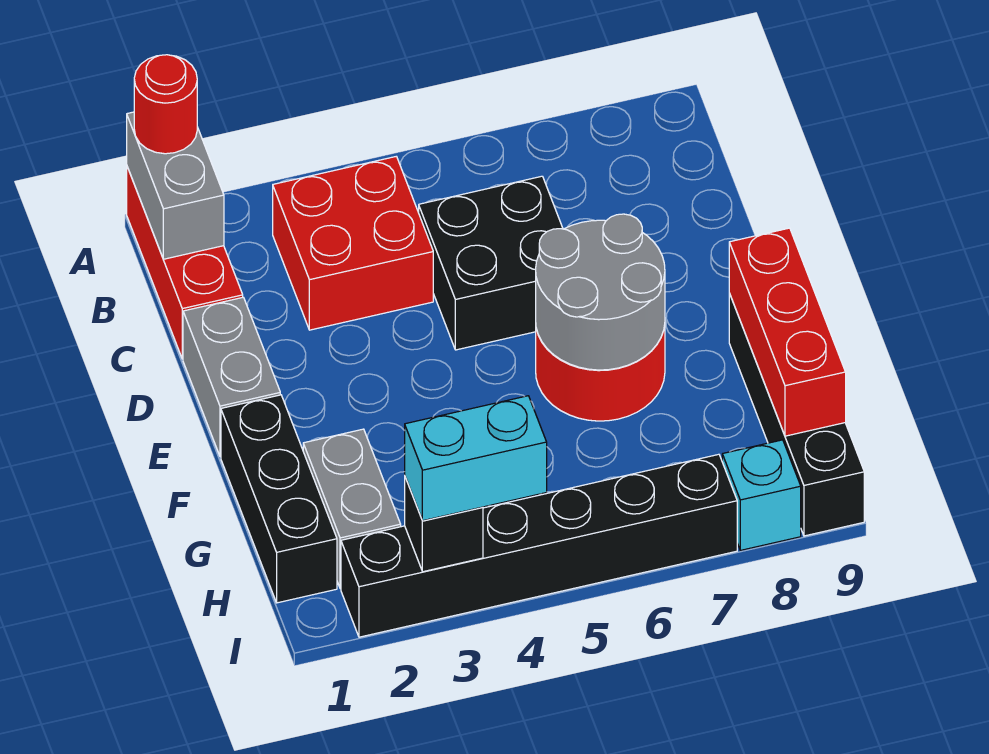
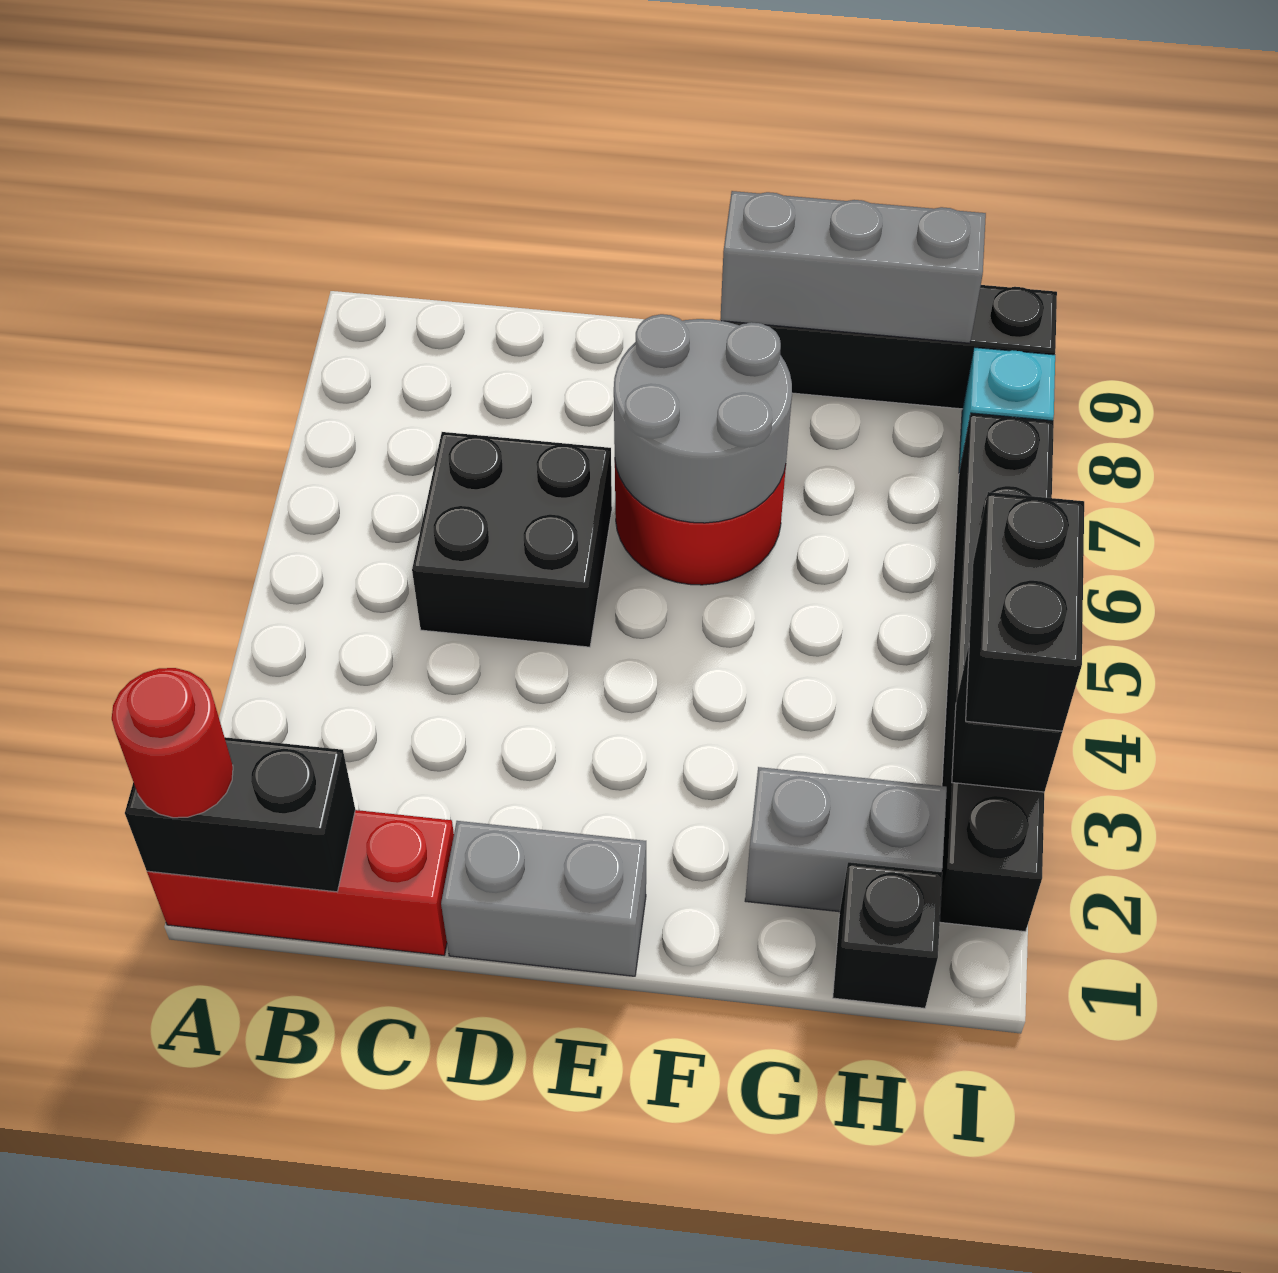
grey brick A1:B1 level 2 -> black brick A1:B1 level 2
red brick B3:C4 level 1 -> none
black brick F1:H1 level 1 -> black brick H1 level 1
red brick F9:H9 level 2 -> grey brick F9:H9 level 2
cyan brick I3:I4 level 3 -> black brick I3:I4 level 3

